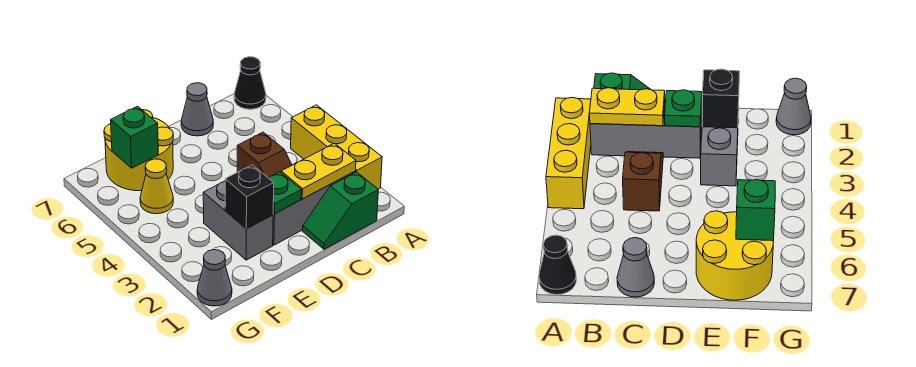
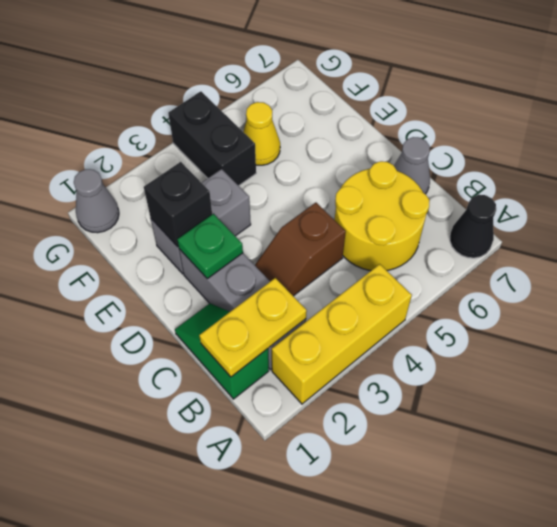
yellow plate B2:C2 level 2 -> yellow plate B1:B2 level 2
yellow round brick E6:F7 level 1 -> yellow round brick B5:C6 level 1
none -> black brick F4:G4 level 1
green brick F6 level 2 -> none

